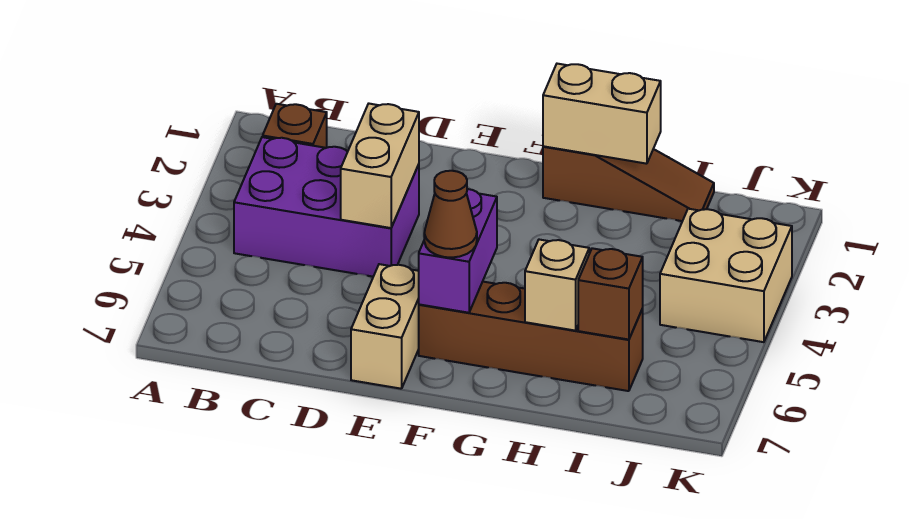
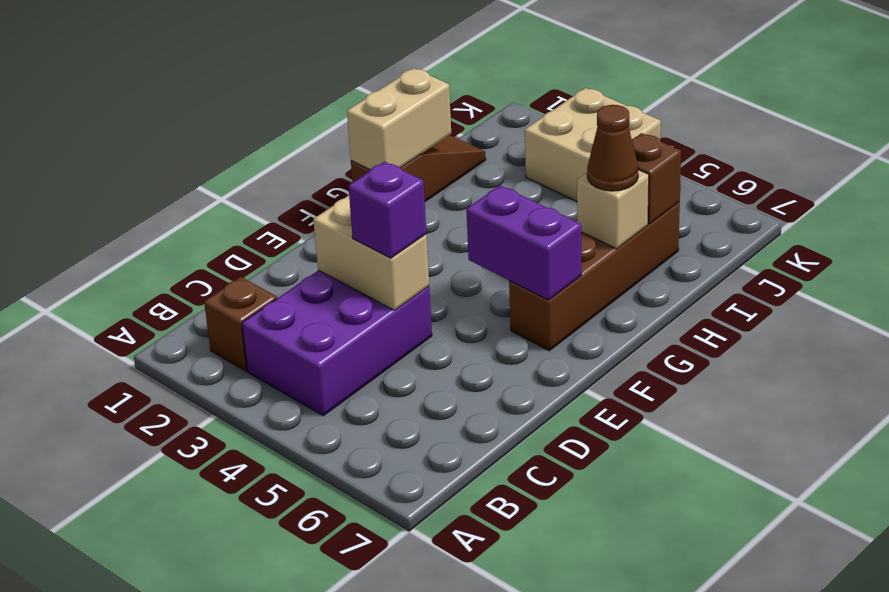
none -> purple brick D4 level 3
tan brick E6:E7 level 1 -> none
brown cone F6 level 3 -> brown cone H6 level 3

